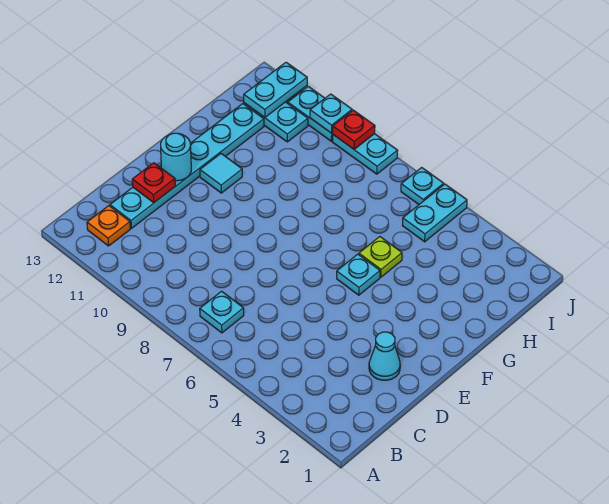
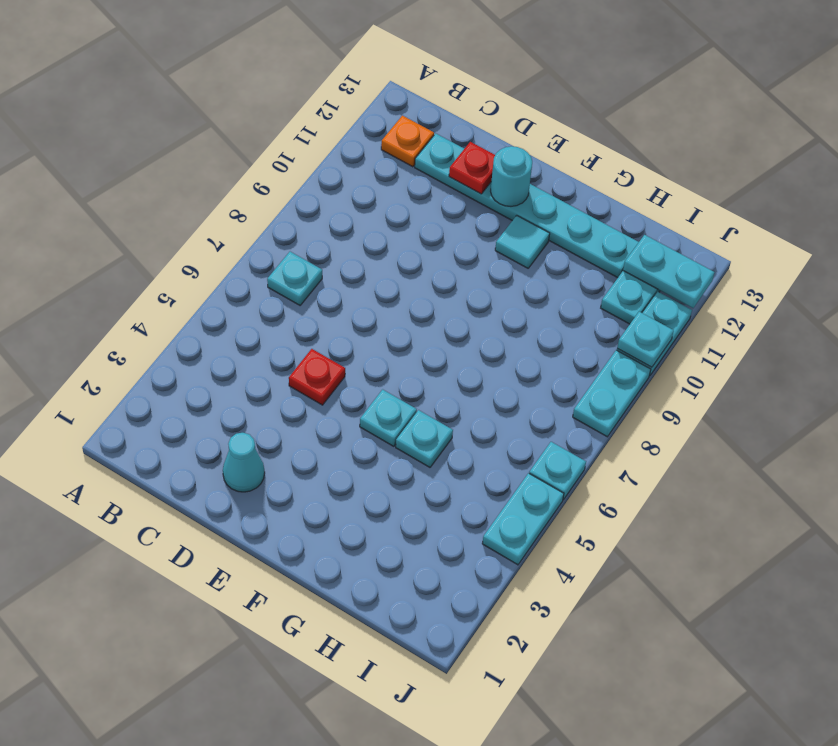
lime plate G5 level 1 -> cyan plate G5 level 1
cyan plate I5:J5 level 1 -> cyan plate J4:J5 level 1
red plate J9 level 2 -> red plate D5 level 1

